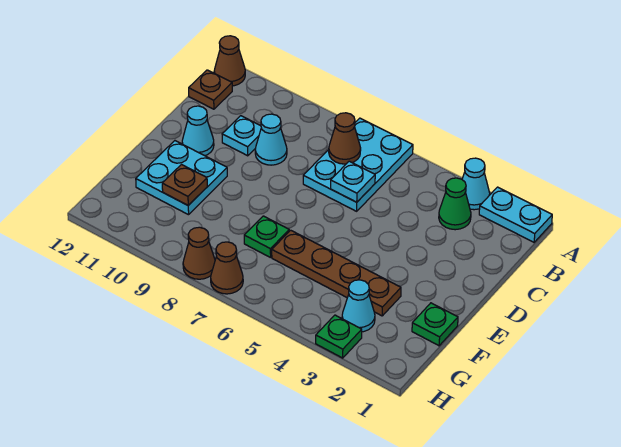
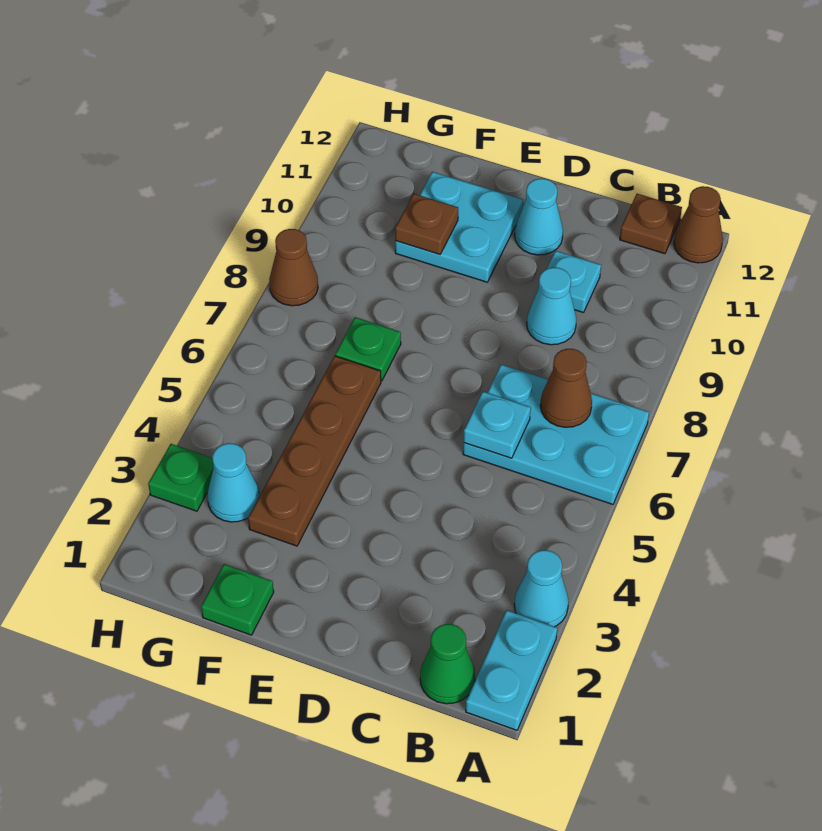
green cone B3 level 1 -> green cone B1 level 1
brown cone H7 level 1 -> none

